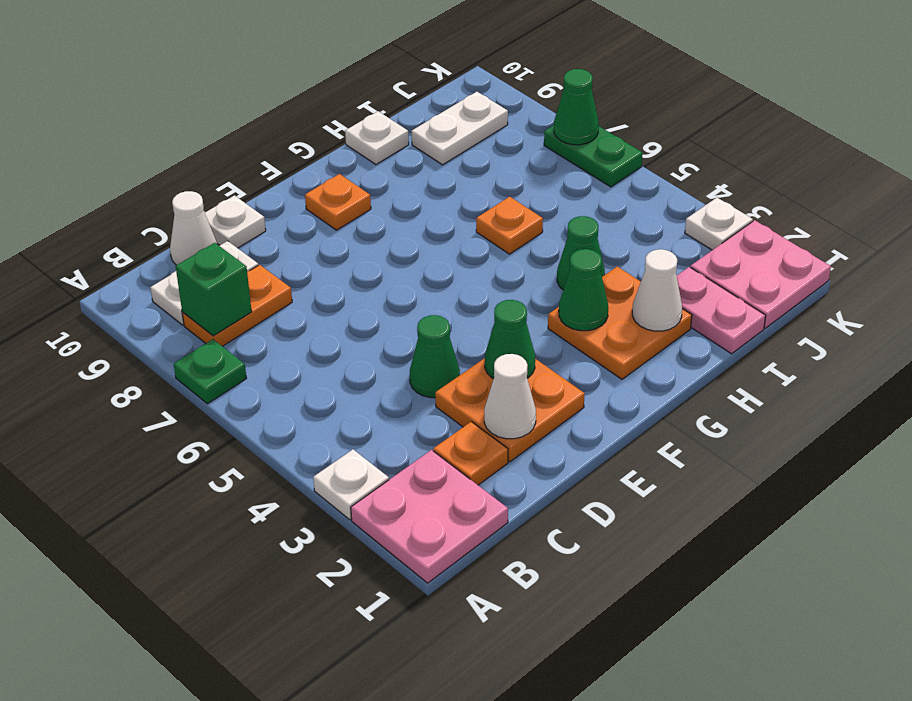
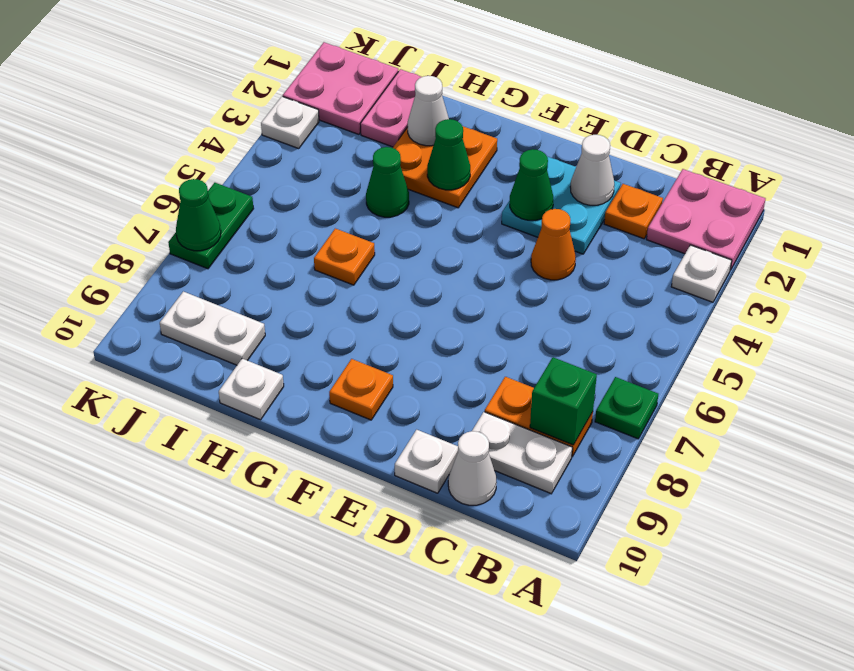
orange plate D2:E3 level 1 -> cyan plate D2:E3 level 1
green cone D4 level 1 -> orange cone D4 level 1

